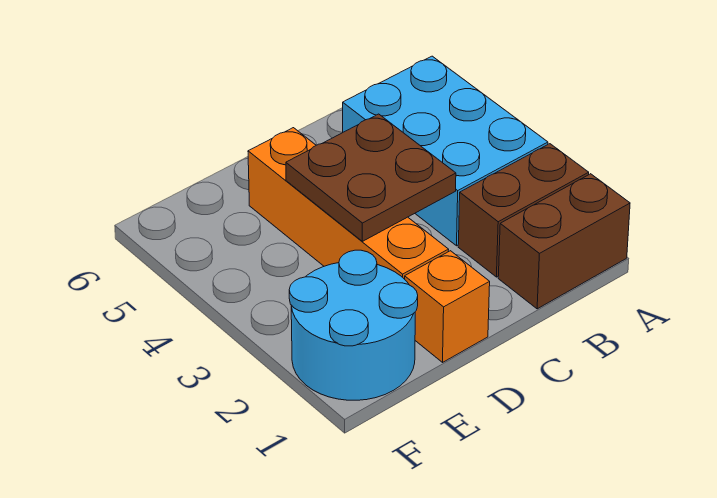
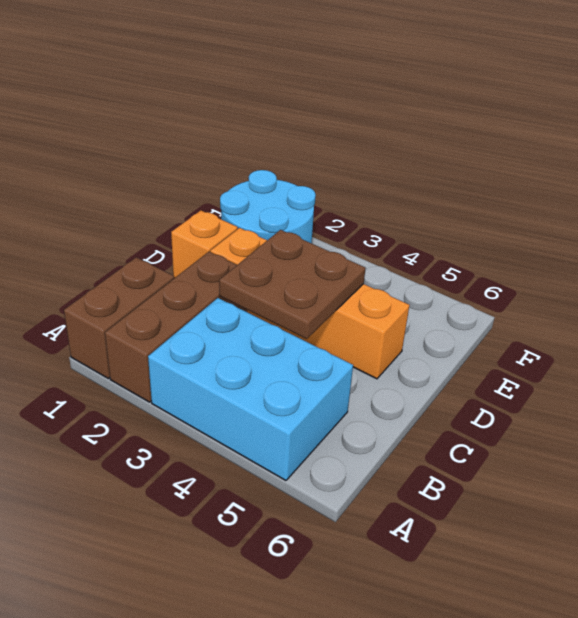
brown brick A2:B2 level 1 -> brown brick A2:C2 level 1

